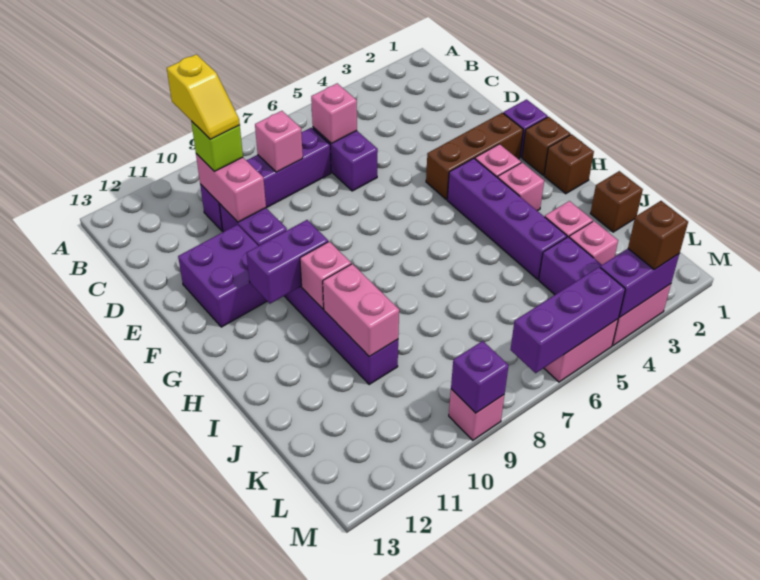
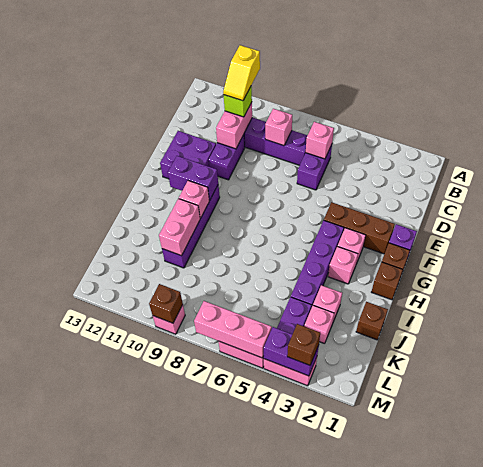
purple brick M5:M7 level 2 -> pink brick M5:M7 level 2
purple brick M9 level 2 -> brown brick M9 level 2

